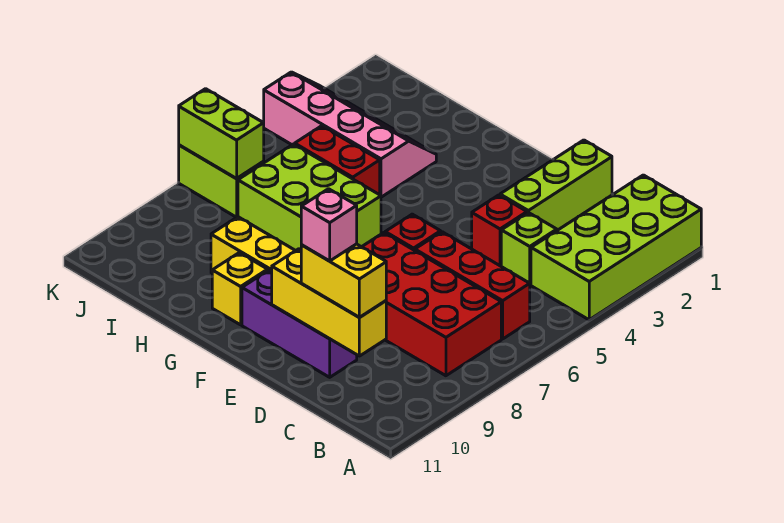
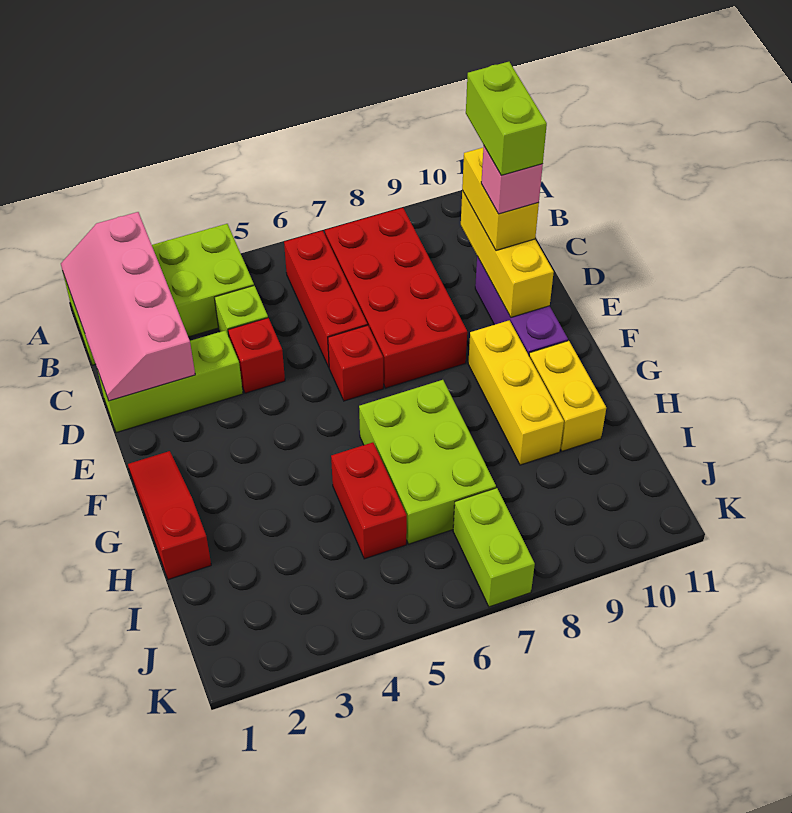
none -> red slope F1:H1 level 1 top H
yellow brick G10 level 1 -> yellow brick G10:H10 level 1
pink slope H3:K4 level 1 top 4 -> pink slope A1:D2 level 2 top 2
lime brick J7:K7 level 2 -> lime brick C10:D10 level 5

